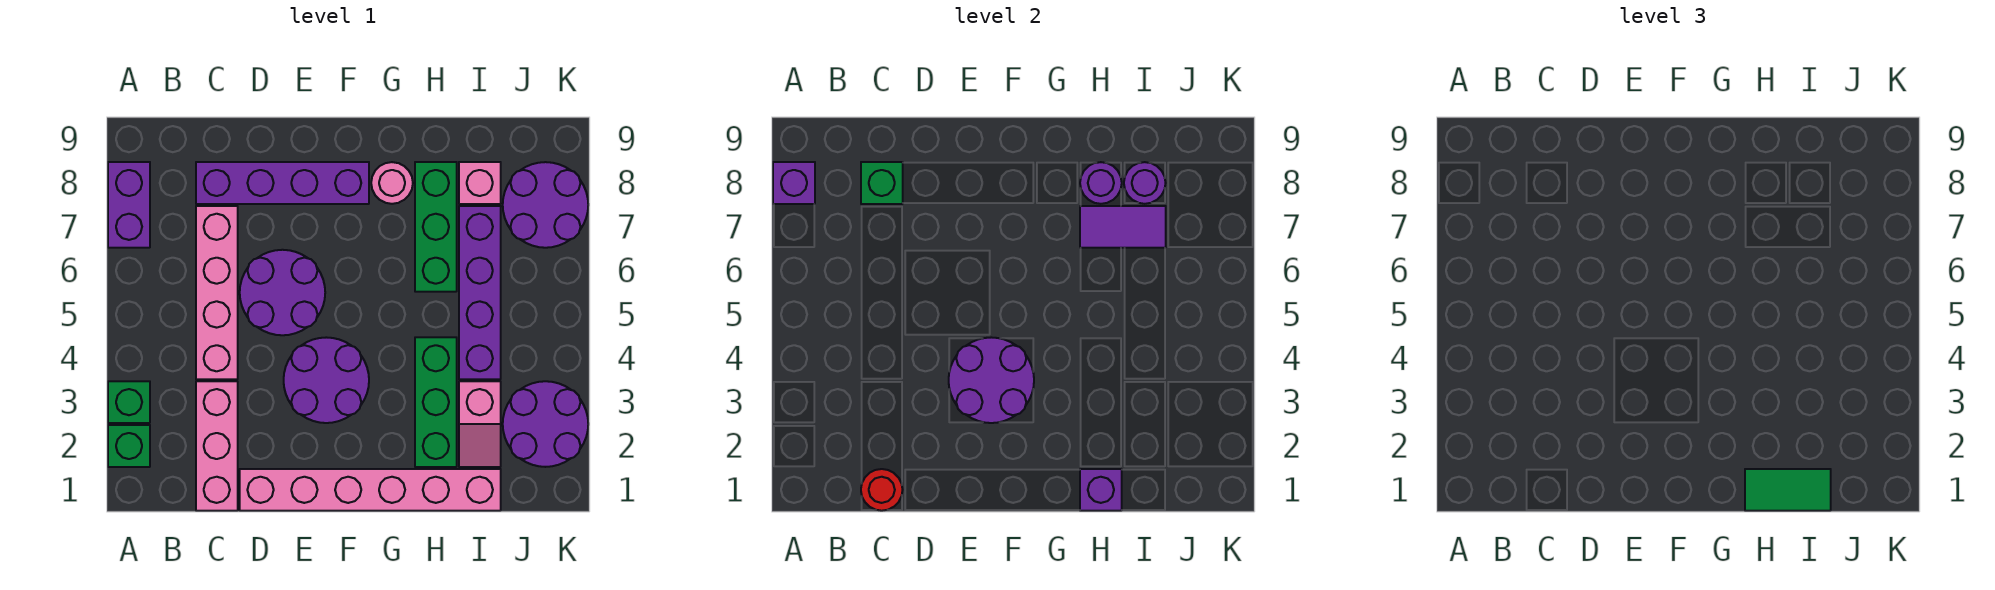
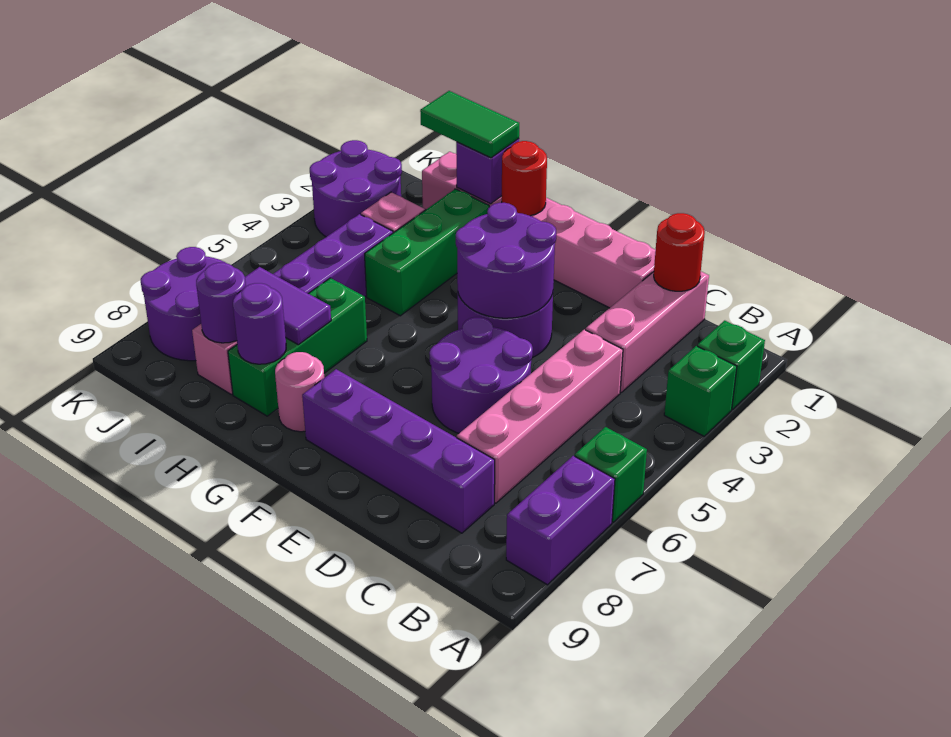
purple brick A8 level 2 -> none
green brick C8 level 2 -> green brick A6 level 1
none -> red round brick G1 level 2

